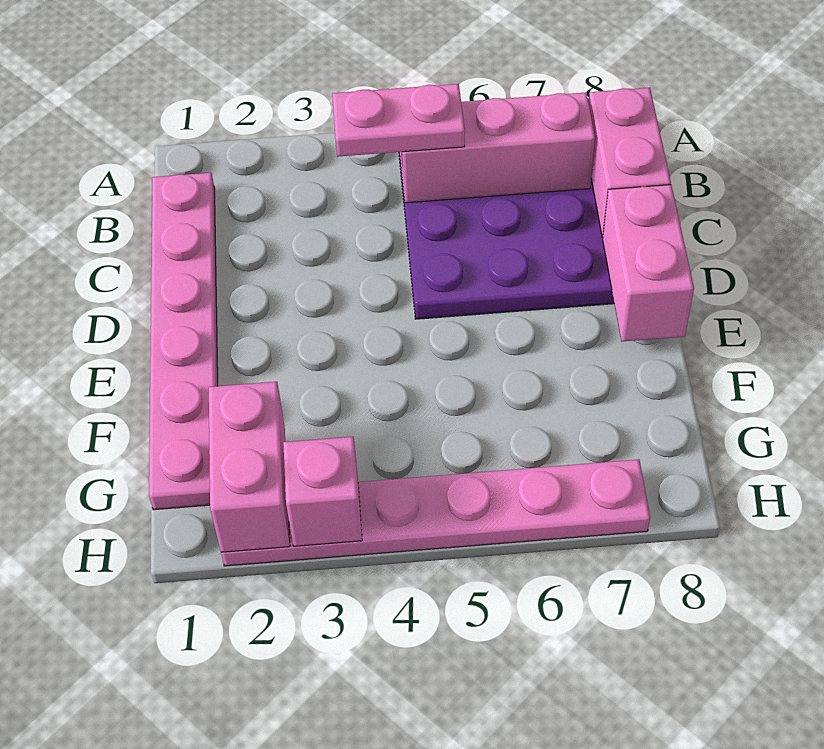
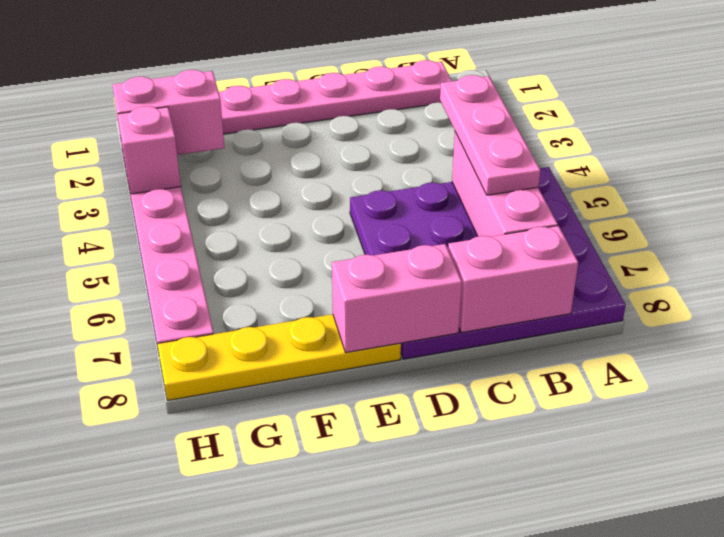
pink plate B4:B5 level 3 -> pink plate B4:B6 level 3
none -> yellow plate E8:H8 level 1

